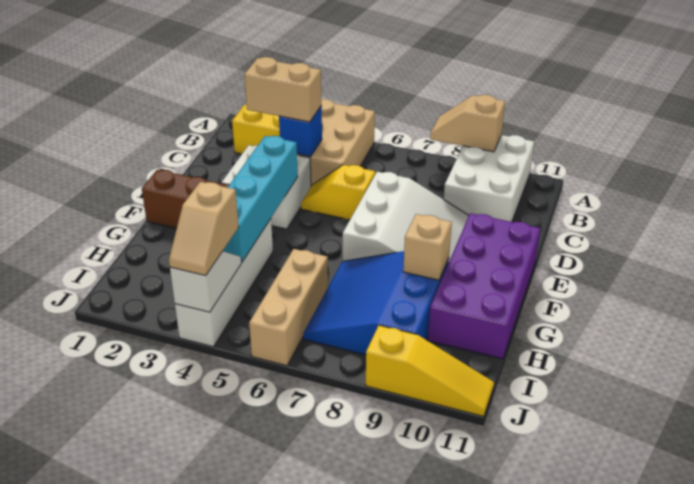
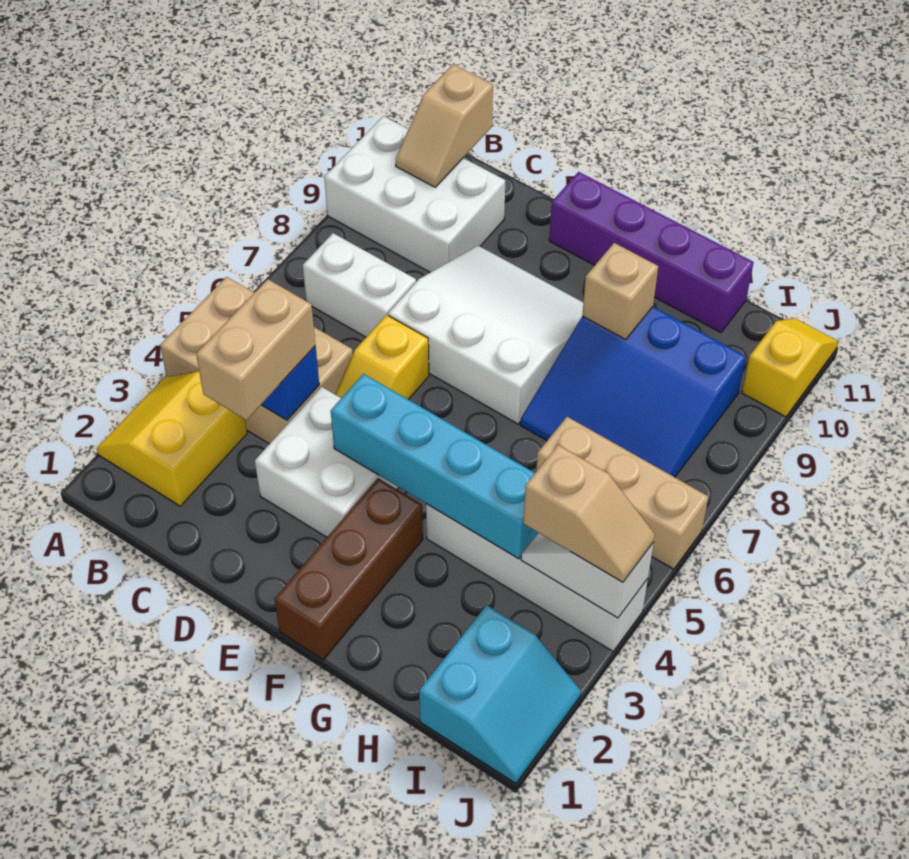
tan slope A8:A9 level 2 top 9 -> tan slope B10:B11 level 2 top 11
none -> white brick B7:C7 level 1
purple brick E10:H11 level 1 -> purple brick E11:H11 level 1
none -> cyan slope I1:J2 level 1 top I
yellow slope J9:J11 level 1 top 9 -> yellow slope J10:J11 level 1 top 10

